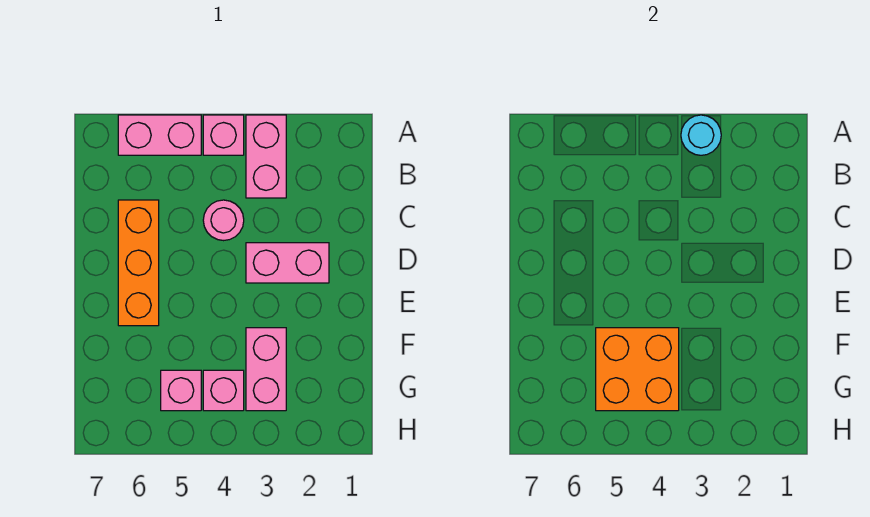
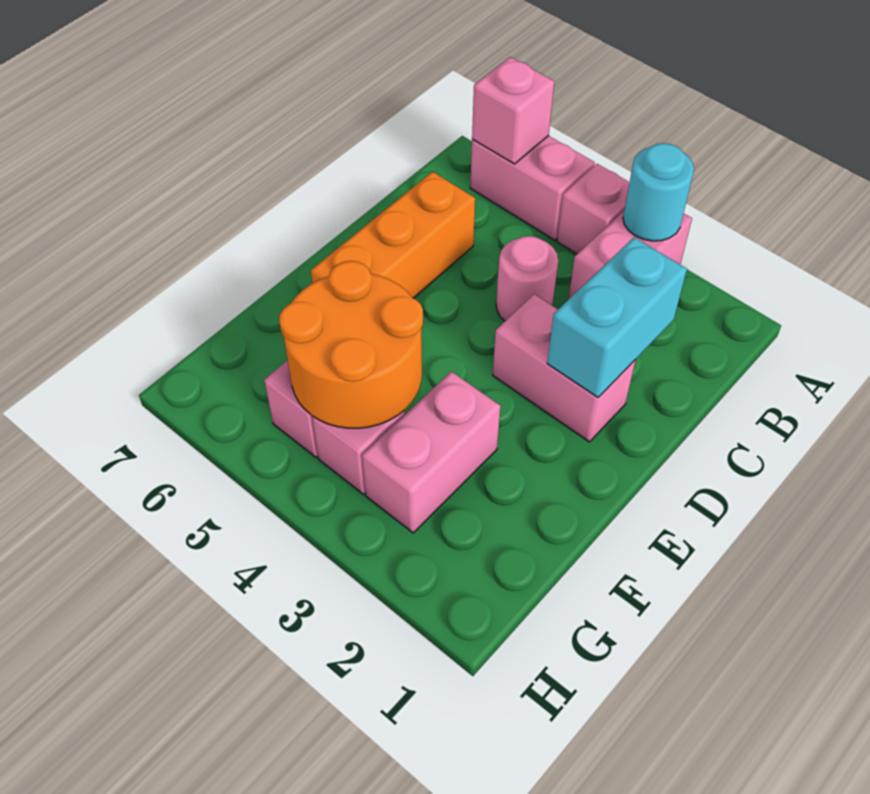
none -> pink brick A6 level 2
none -> cyan brick C2:D2 level 2
orange brick F4:G5 level 2 -> orange round brick F4:G5 level 2

